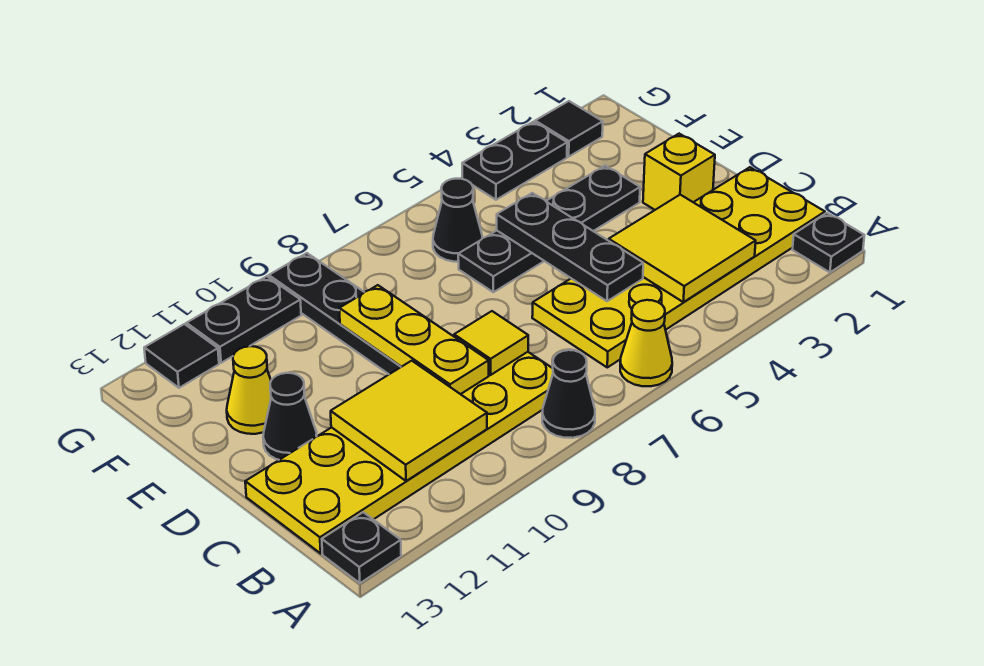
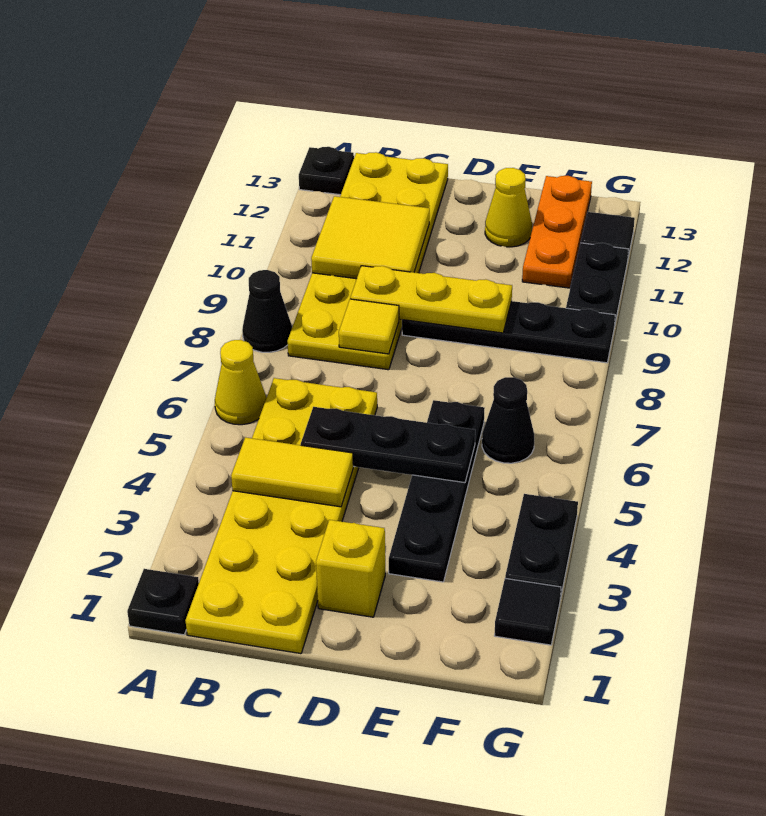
yellow tile B3:C4 level 2 -> yellow tile B4:C4 level 2
black cone D12 level 1 -> none
none -> orange plate F11:F13 level 1

